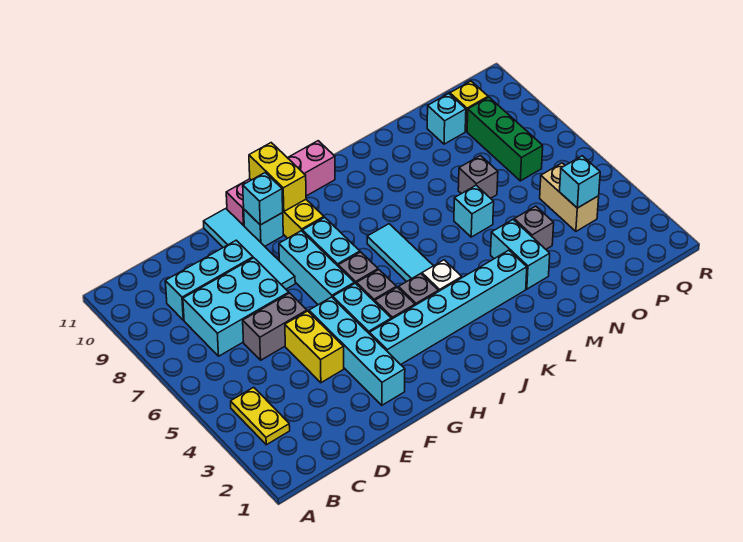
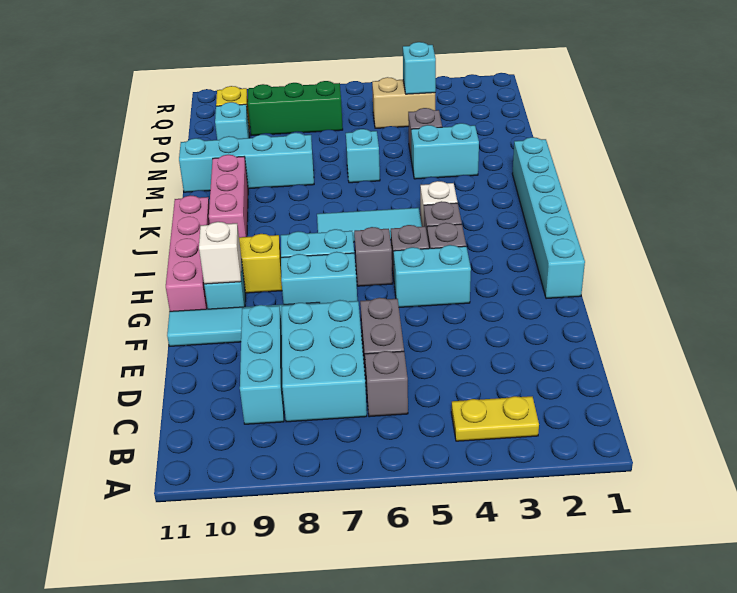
yellow brick E4:E5 level 1 -> none
cyan brick F2:F5 level 1 -> cyan brick M8:M11 level 1
cyan brick G3:L3 level 1 -> cyan brick G1:L1 level 1
cyan brick G6:G8 level 1 -> cyan brick G7:G8 level 1
cyan brick G10 level 2 -> white brick G10 level 2
yellow brick H10:H11 level 2 -> none
none -> pink brick J10:L10 level 1
grey brick N7 level 1 -> grey brick C6 level 1

